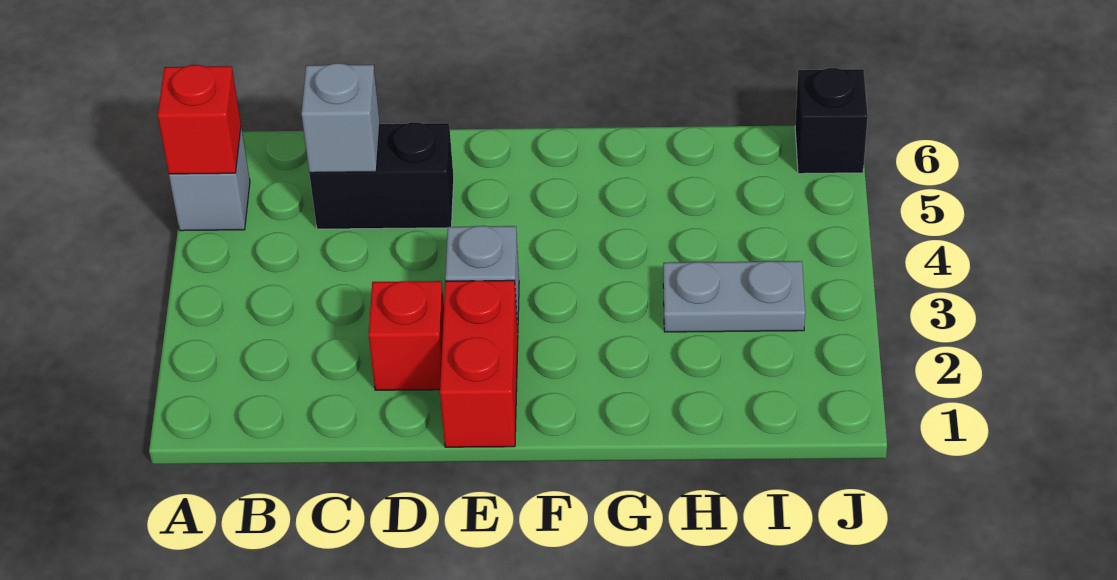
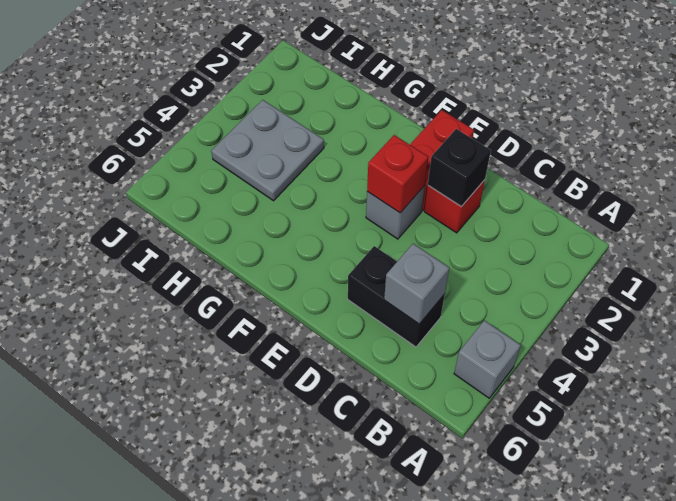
red brick A5 level 2 -> red brick E3 level 2
grey plate H3:I3 level 1 -> grey plate H3:I4 level 1
black brick J6 level 1 -> black brick D2 level 2

